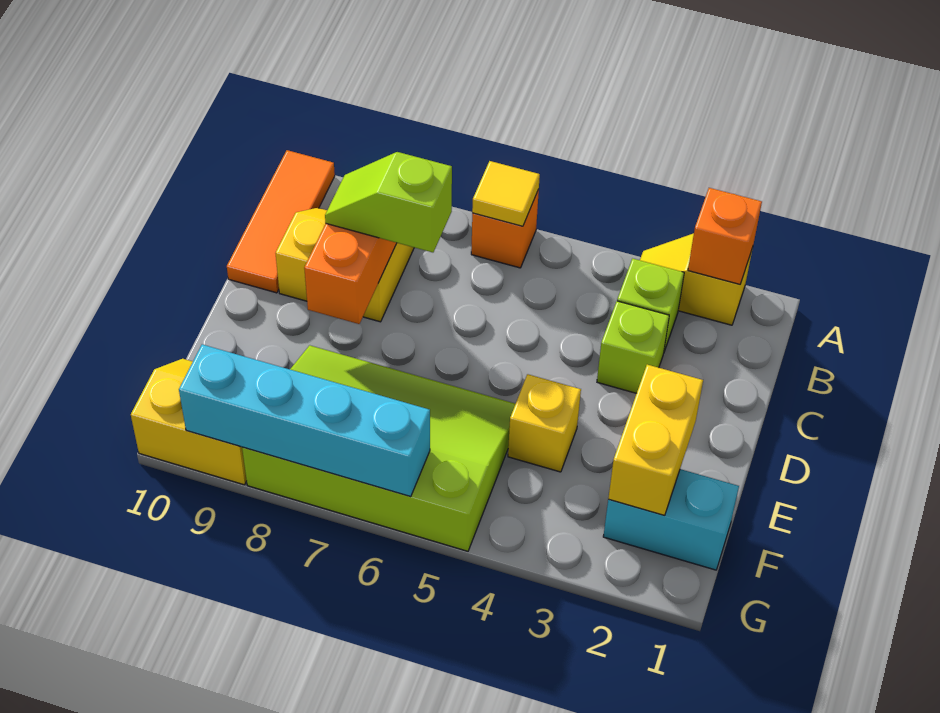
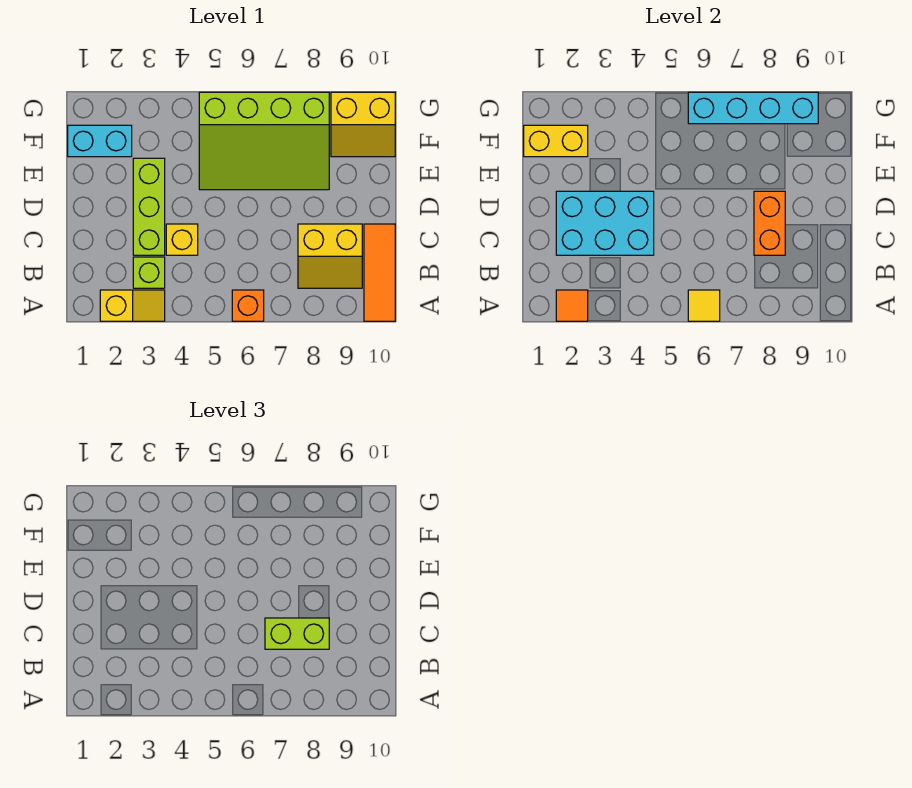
orange brick A2 level 2 -> orange tile A2 level 2
none -> cyan brick C2:D4 level 2
lime brick C3 level 1 -> lime brick C3:E3 level 1
lime slope C7:C8 level 3 top 7 -> lime brick C7:C8 level 3
yellow brick E2:F2 level 2 -> yellow brick F1:F2 level 2
yellow brick E4 level 1 -> yellow brick C4 level 1

